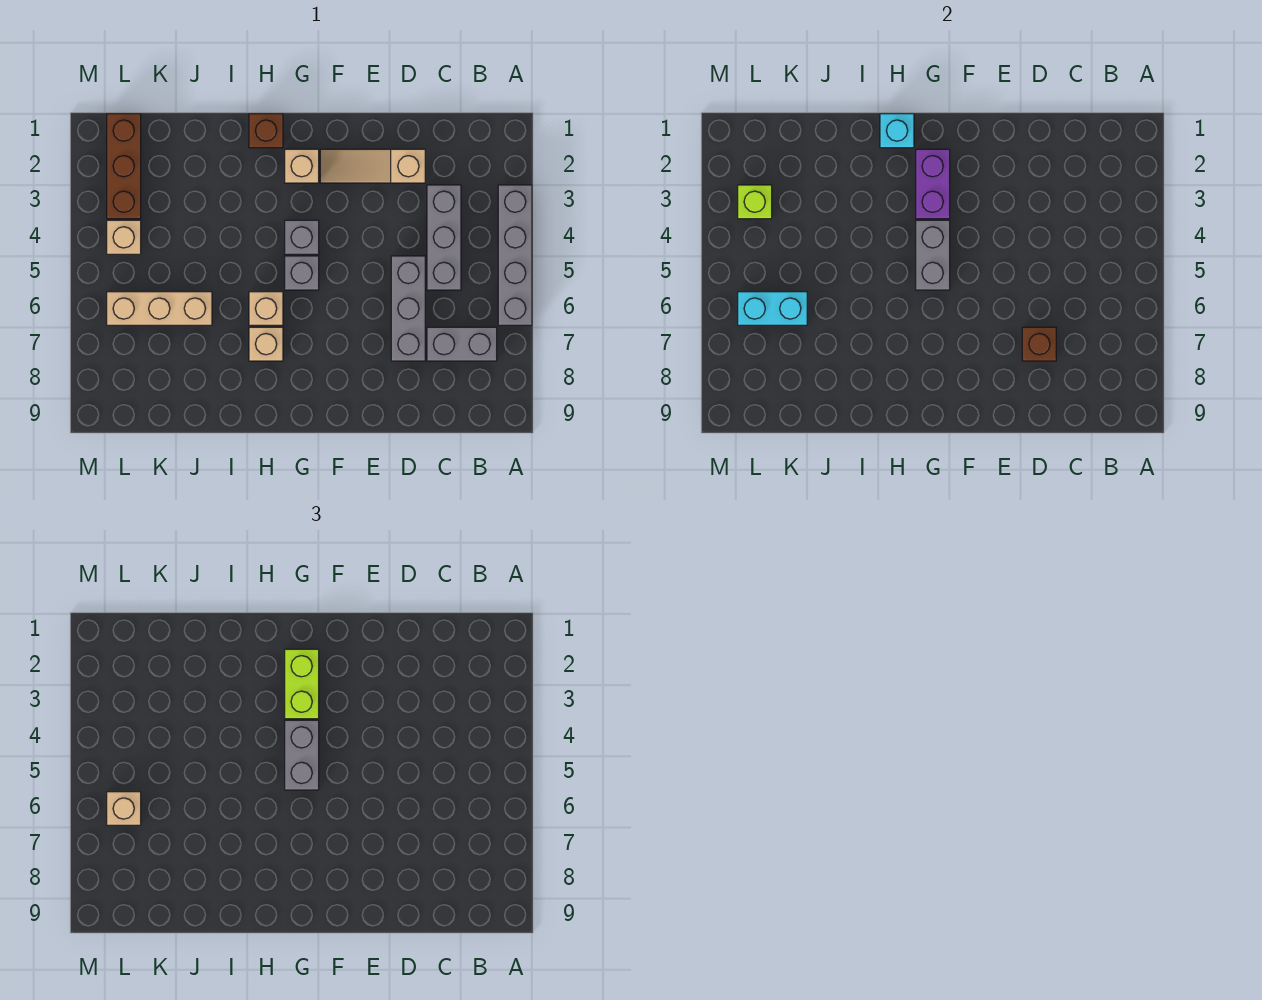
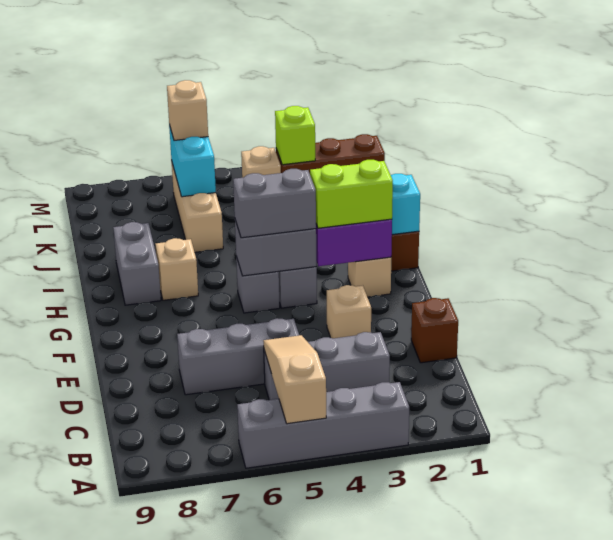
grey brick B7:C7 level 1 -> grey brick H8:I8 level 1
tan slope D2:F2 level 1 top D -> tan slope A5:C5 level 2 top A
brown brick D7 level 2 -> brown brick D1 level 1
tan brick H6 level 1 -> tan brick E3 level 1

